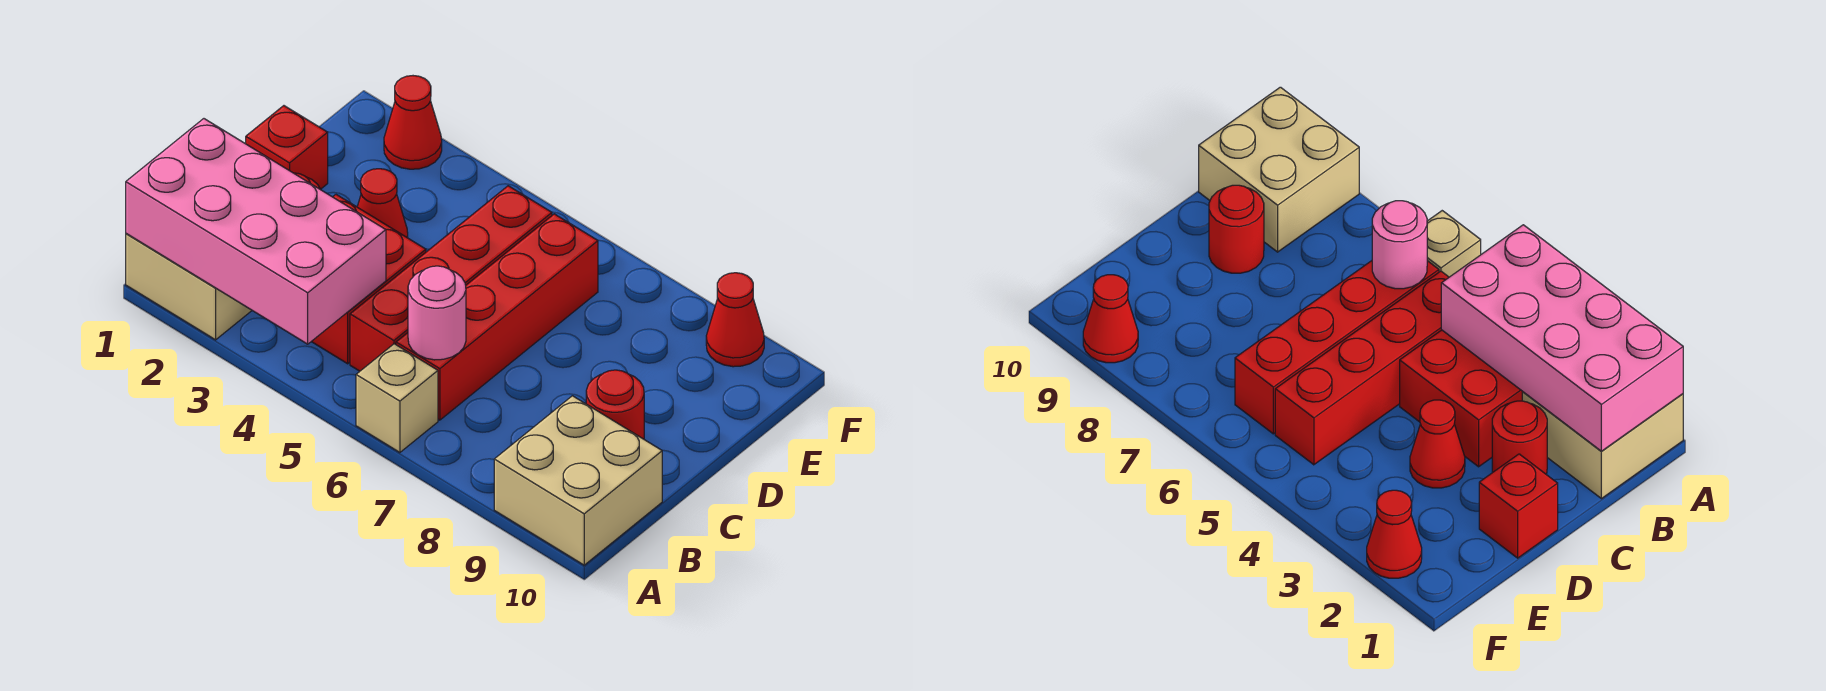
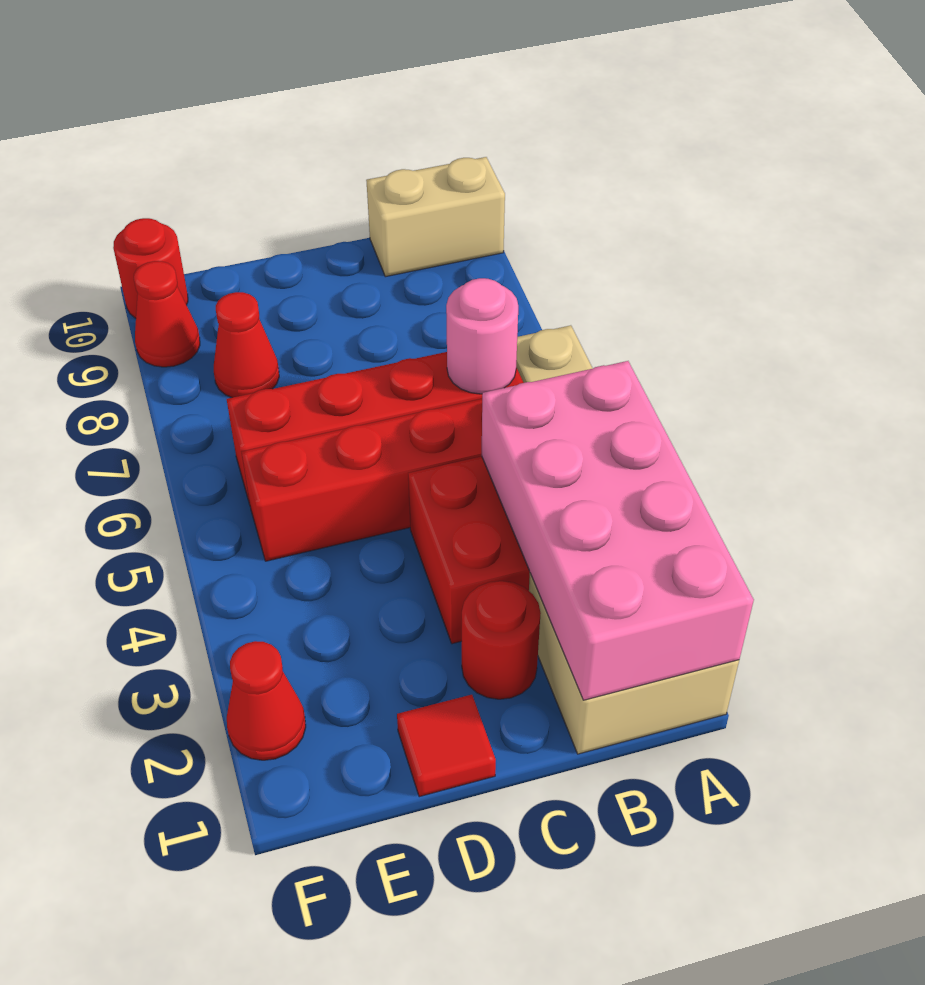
tan brick A9:B10 level 1 -> tan brick A10:B10 level 1
red round brick C9 level 1 -> red round brick F10 level 1
red brick D1 level 1 -> red tile D1 level 1
red cone D3 level 1 -> red cone E8 level 1

